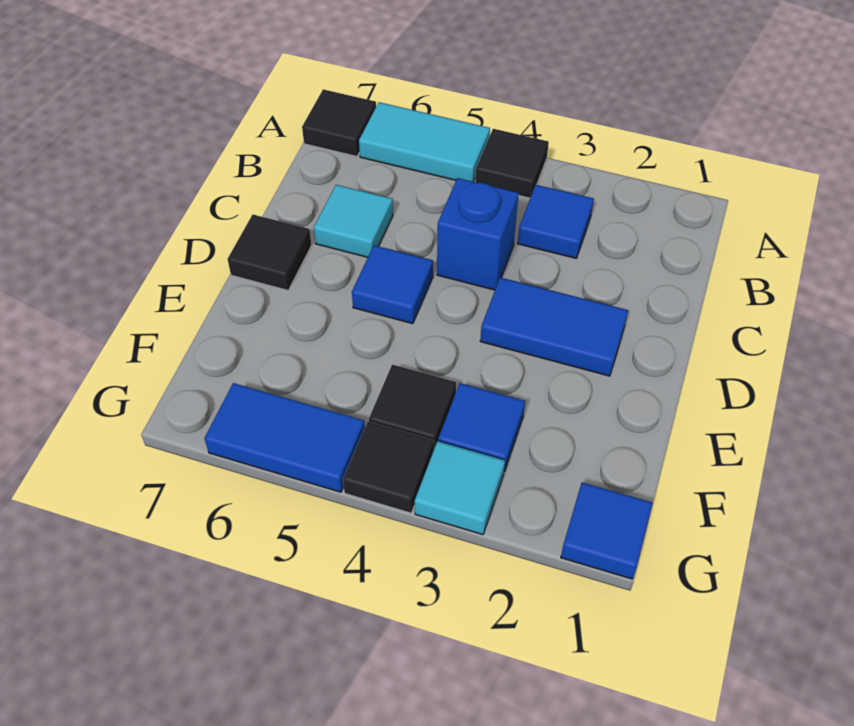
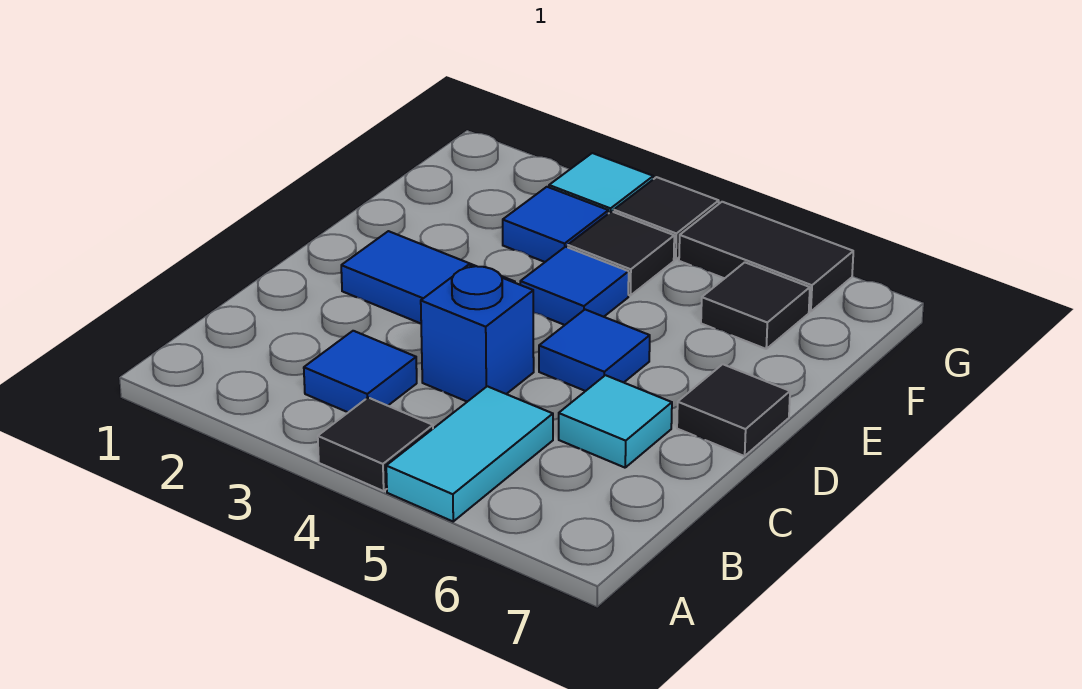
cyan tile A5:A6 level 1 -> cyan tile A5:B5 level 1
black tile A7 level 1 -> black tile F6 level 1
blue tile G1 level 1 -> blue tile E4 level 1
blue tile G5:G6 level 1 -> black tile G5:G6 level 1

